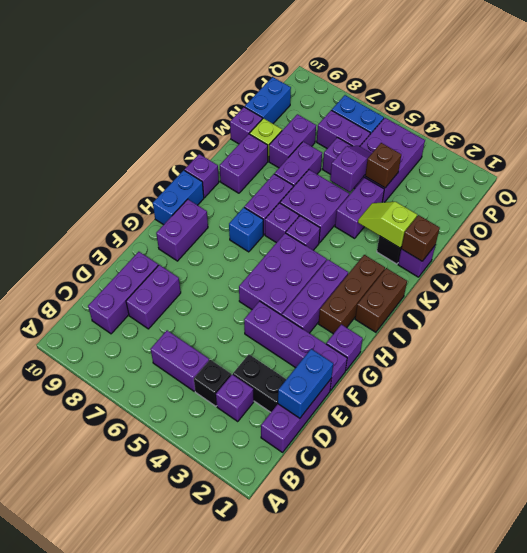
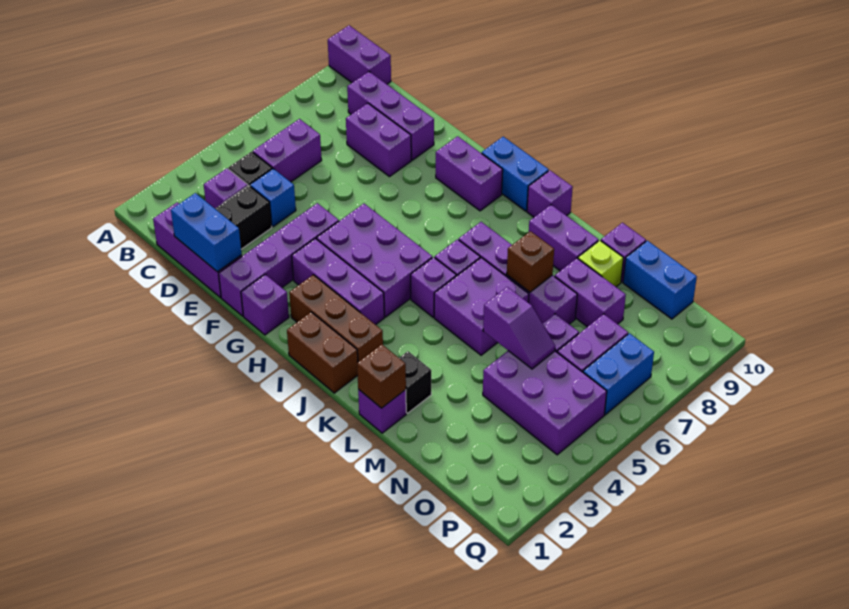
blue brick I7 level 1 -> blue brick D4 level 1
lime slope L2:L3 level 2 top 2 -> none
purple brick L4:M4 level 1 -> purple brick A10:B10 level 1
brown brick N4 level 2 -> brown brick L7 level 2

